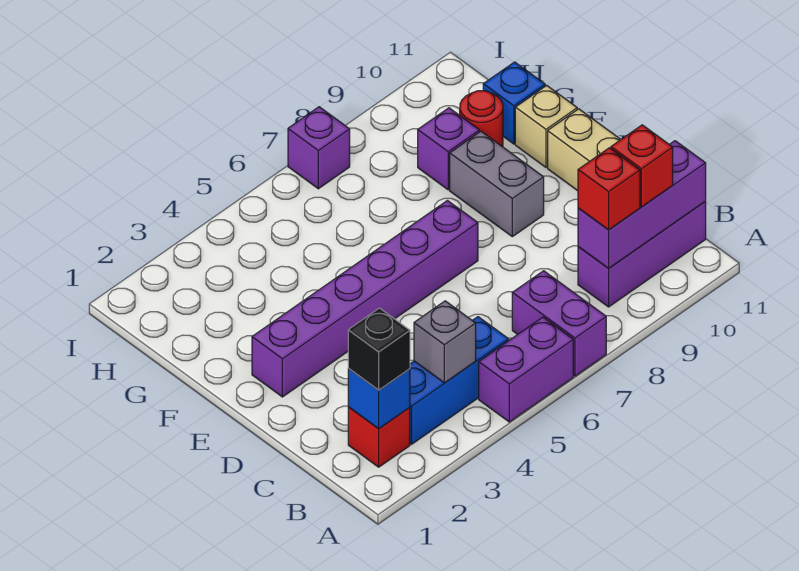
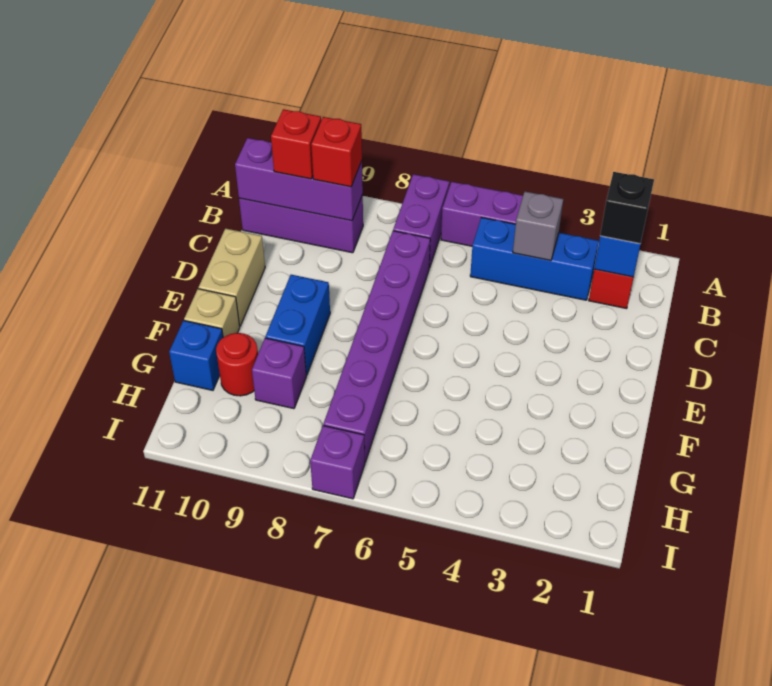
purple brick E2:E7 level 1 -> purple brick C7:H7 level 1
grey brick E9:F9 level 1 -> blue brick E9:F9 level 1

